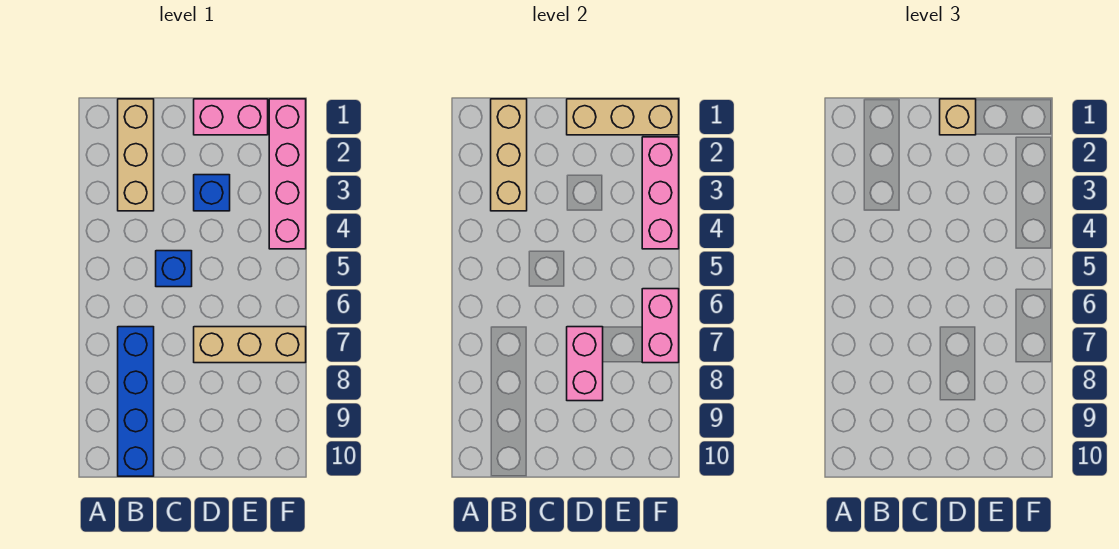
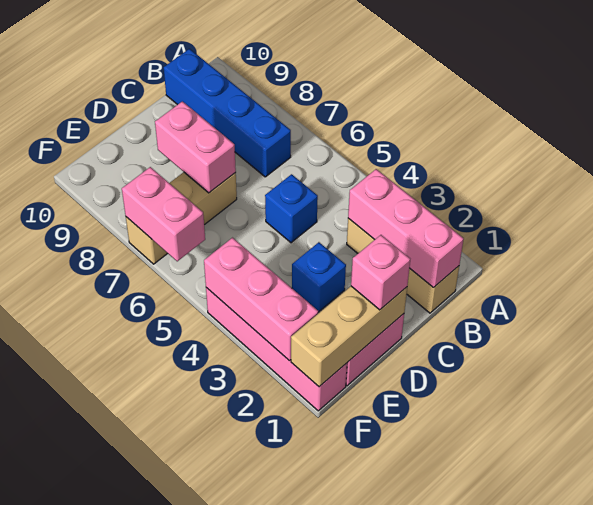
tan brick B1:B3 level 2 -> pink brick B1:B3 level 2
tan brick D1 level 3 -> pink brick D1 level 3

